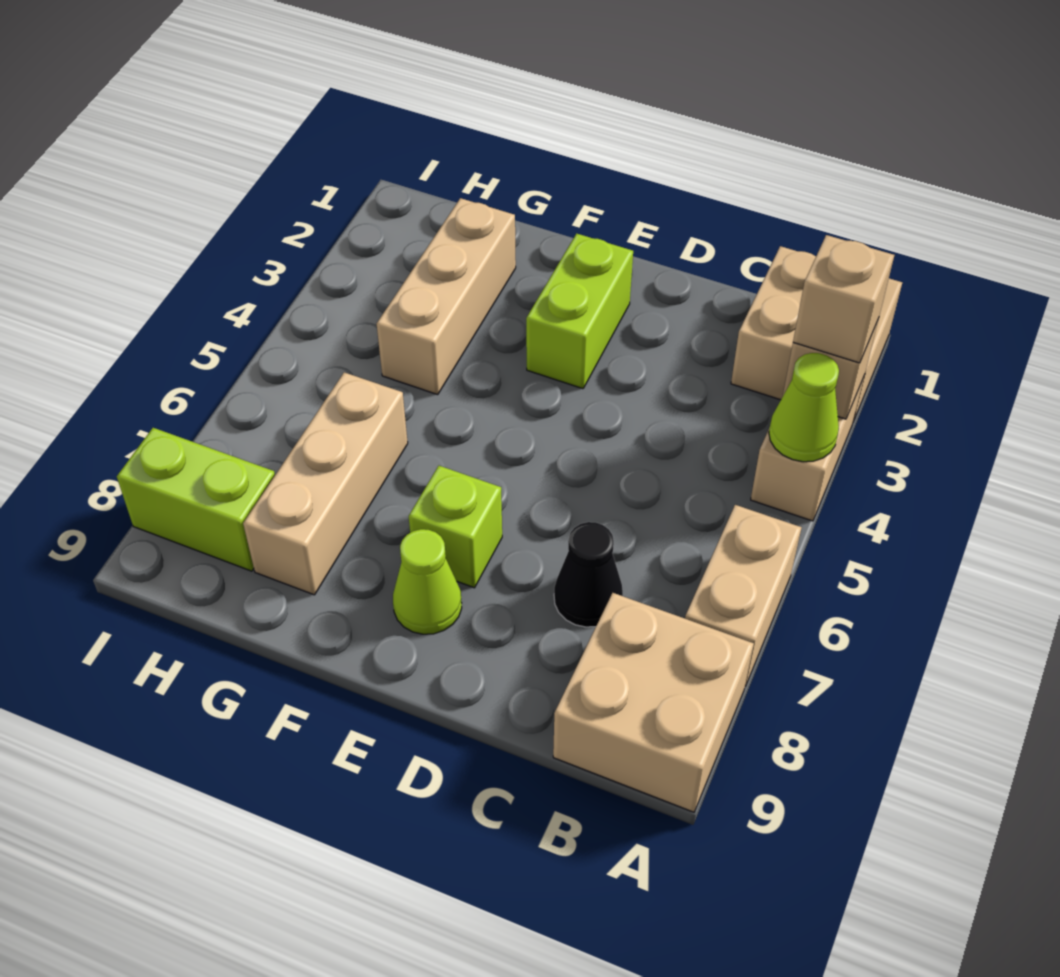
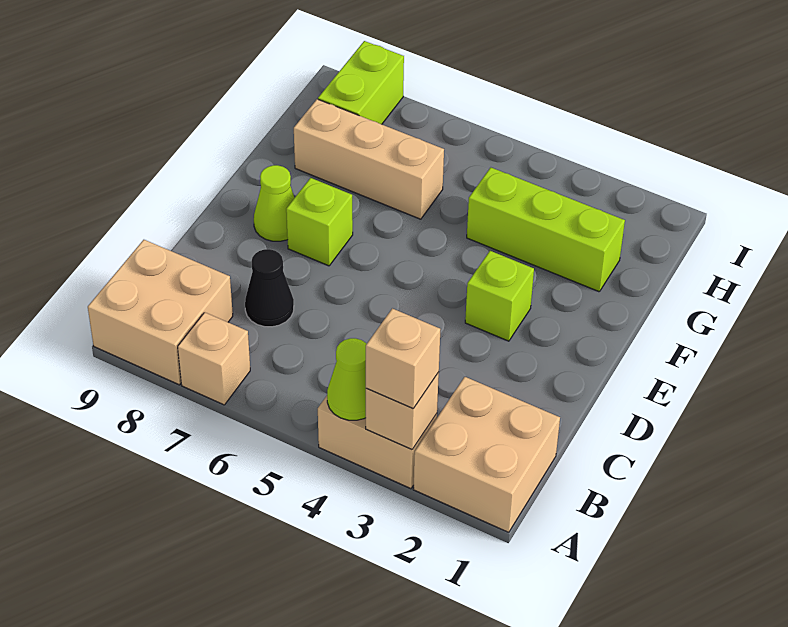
tan brick A6:A7 level 1 -> tan brick A7 level 1
lime brick E2:E3 level 1 -> lime brick E3 level 1
tan brick G2:G4 level 1 -> lime brick G2:G4 level 1

